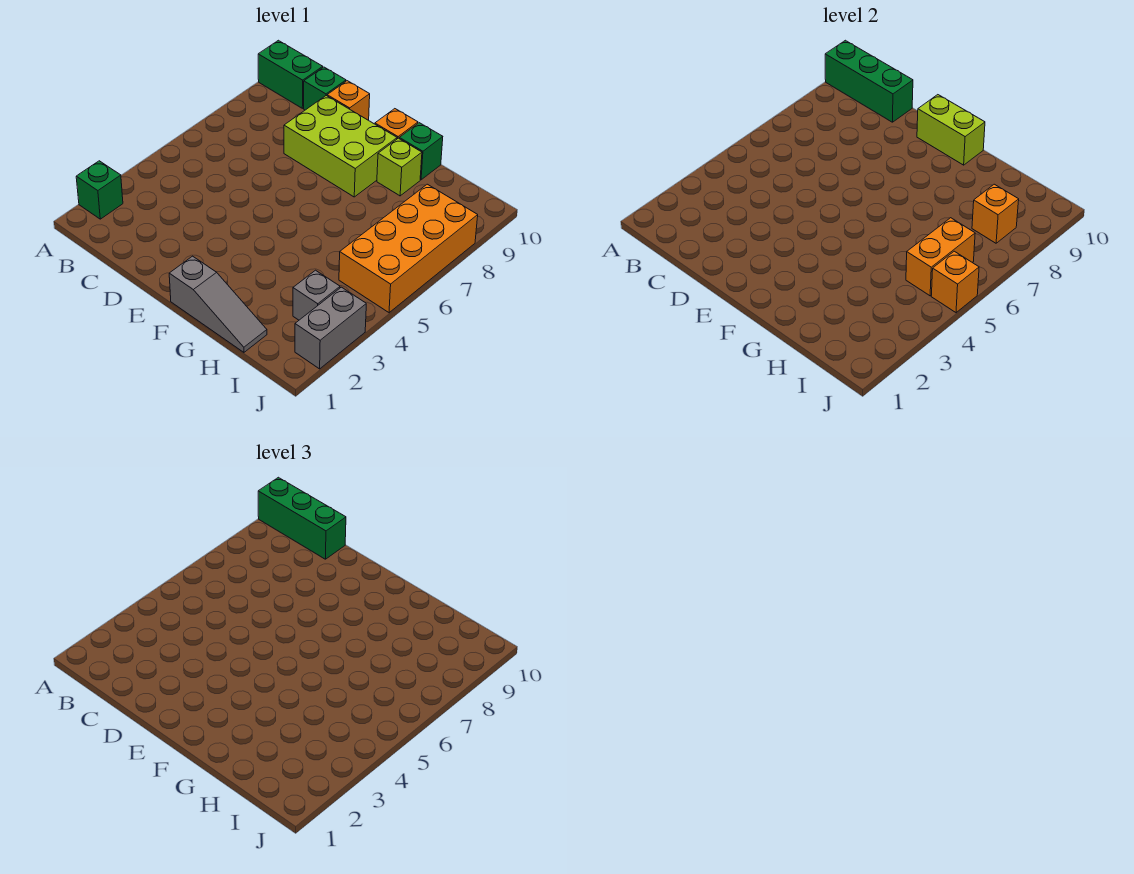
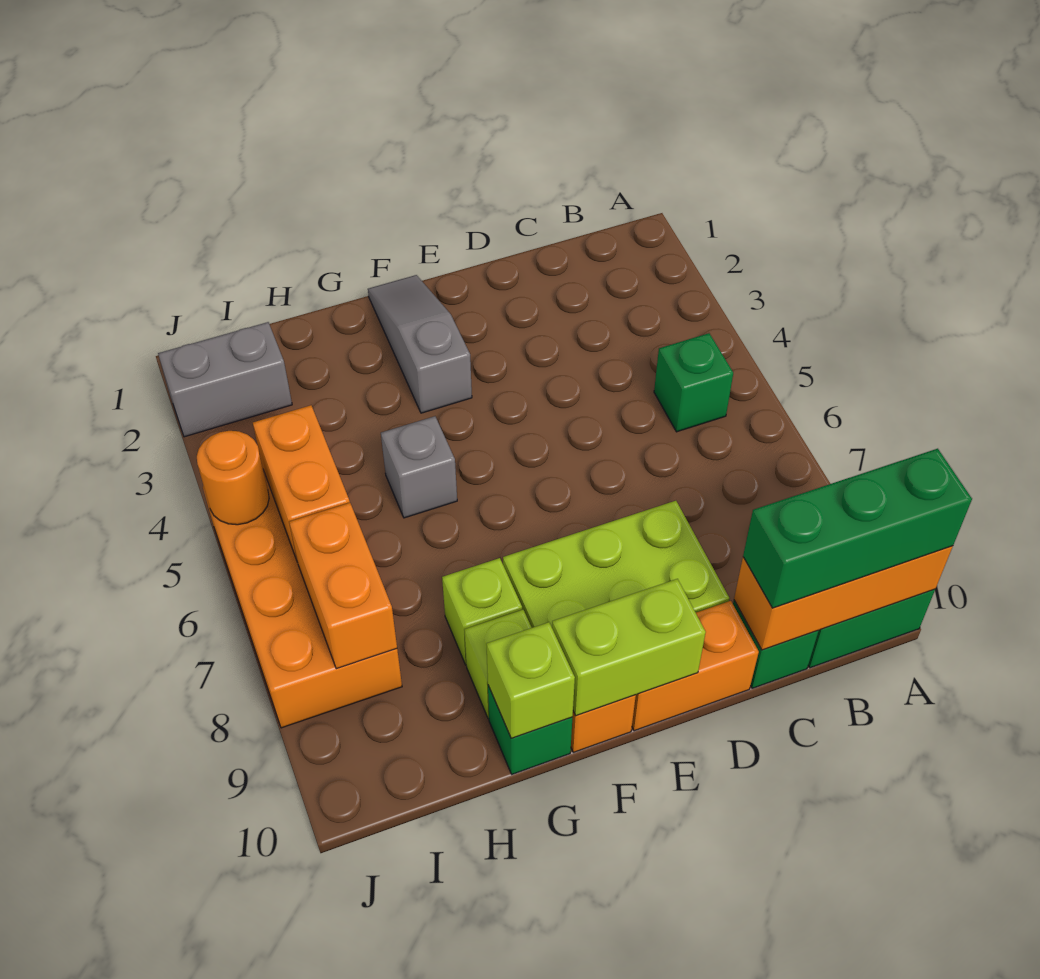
green brick A2 level 1 -> green brick B5 level 1
green brick A10:C10 level 2 -> orange brick A10:C10 level 2
orange brick D10 level 1 -> orange brick D10:E10 level 1
grey slope F1:H1 level 1 top F -> grey slope F1:F3 level 1 top 3
none -> lime brick G8 level 1
none -> lime brick G10 level 2
grey brick I3 level 1 -> grey brick G5 level 1
orange brick I8 level 2 -> orange brick I7:I8 level 2
grey brick J2:J3 level 1 -> grey brick I2:J2 level 1
orange brick J5 level 2 -> orange round brick J5 level 2

